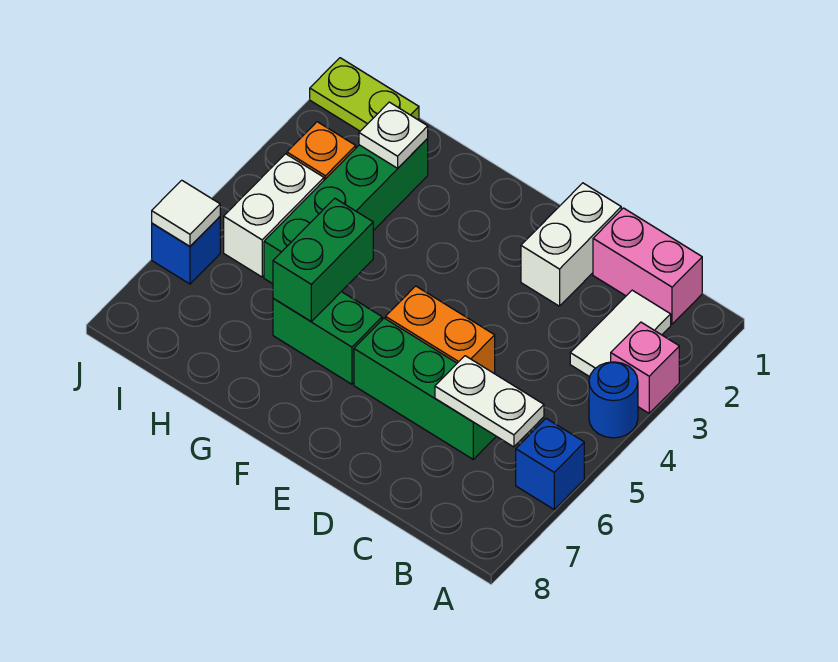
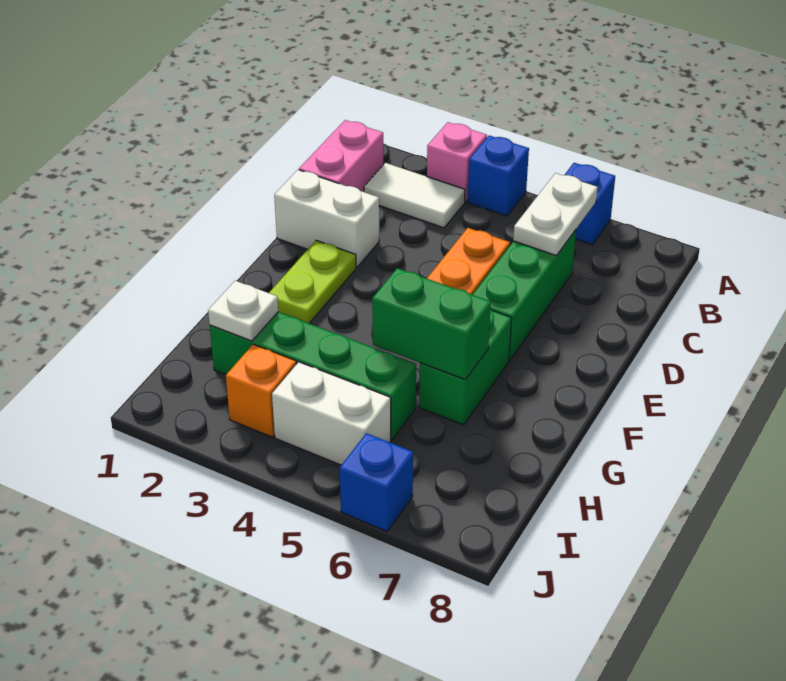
blue round brick A4 level 1 -> blue brick A4 level 1
lime plate I1:J1 level 1 -> lime plate E2:F2 level 1
white tile J6 level 2 -> none

